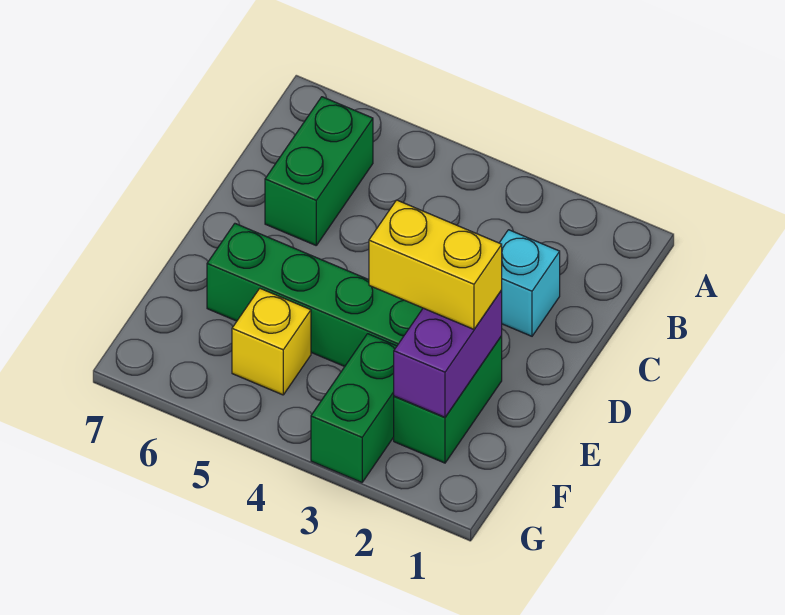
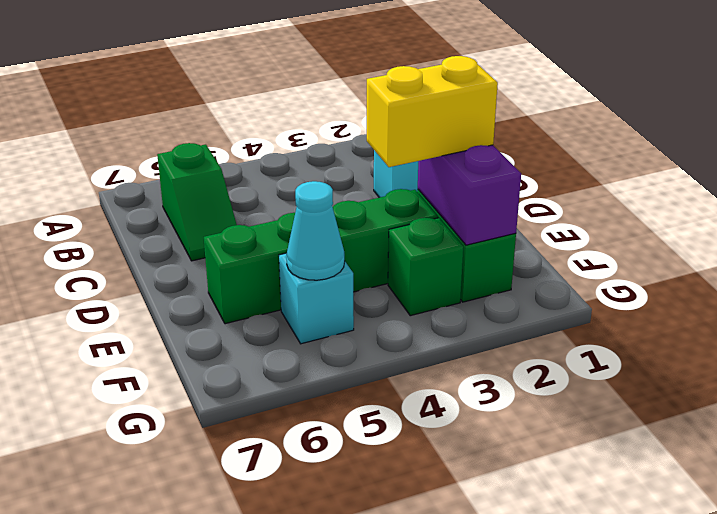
green brick B6:C6 level 1 -> green slope B6:C6 level 1 top B
green brick F3:G3 level 1 -> green brick F3 level 1
yellow brick F5 level 1 -> cyan brick F5 level 1
none -> cyan cone F5 level 2

